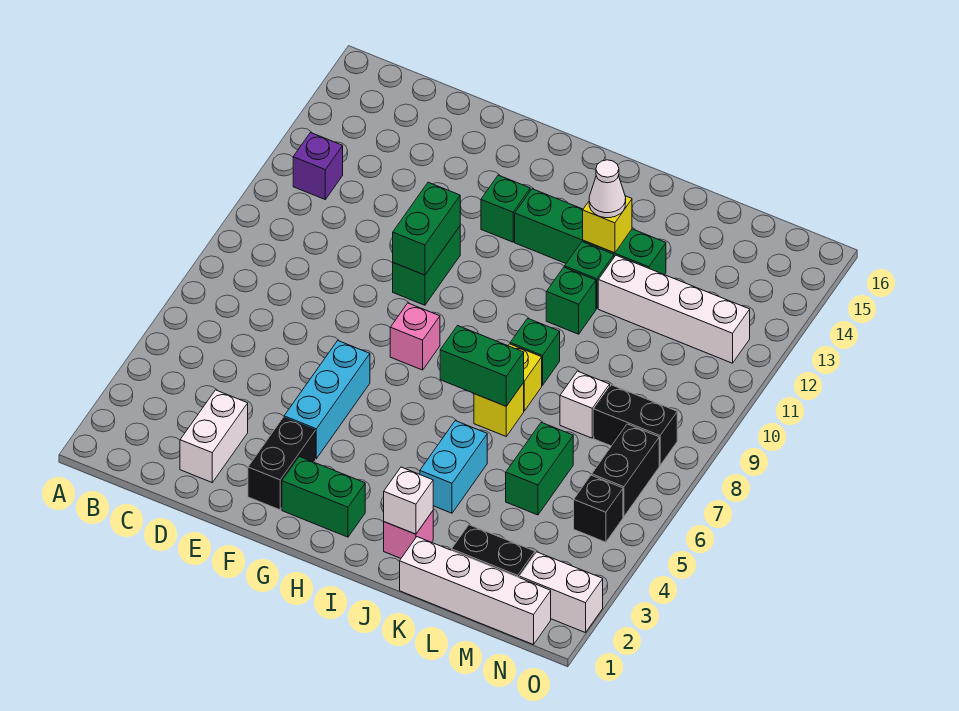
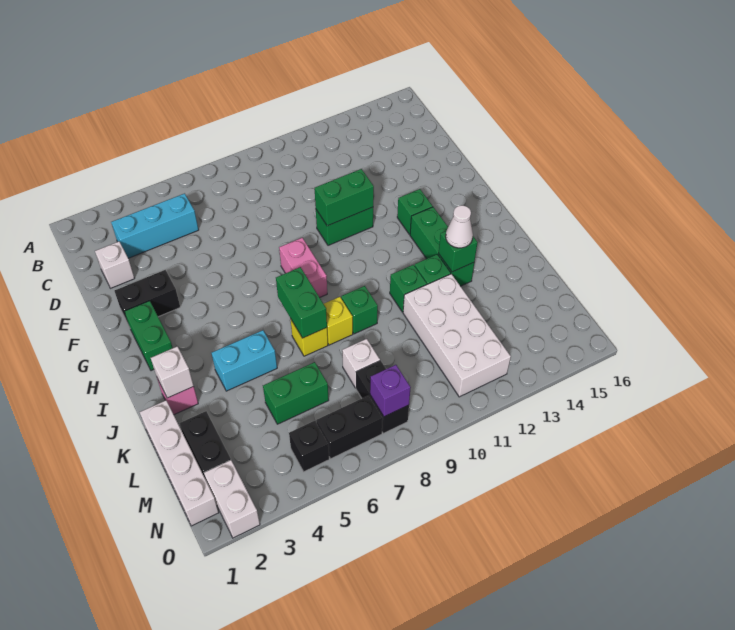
purple brick B12 level 1 -> purple brick N8 level 2
white brick D2:D3 level 1 -> white brick D2 level 1
cyan brick F4:F6 level 1 -> cyan brick C3:C5 level 1
pink brick G8 level 1 -> pink brick G8:H8 level 1
green brick H13:K13 level 1 -> green brick H13:J13 level 1
yellow brick J13 level 2 -> green brick J13 level 2
white brick K12:N12 level 1 -> white brick K11:N12 level 1

